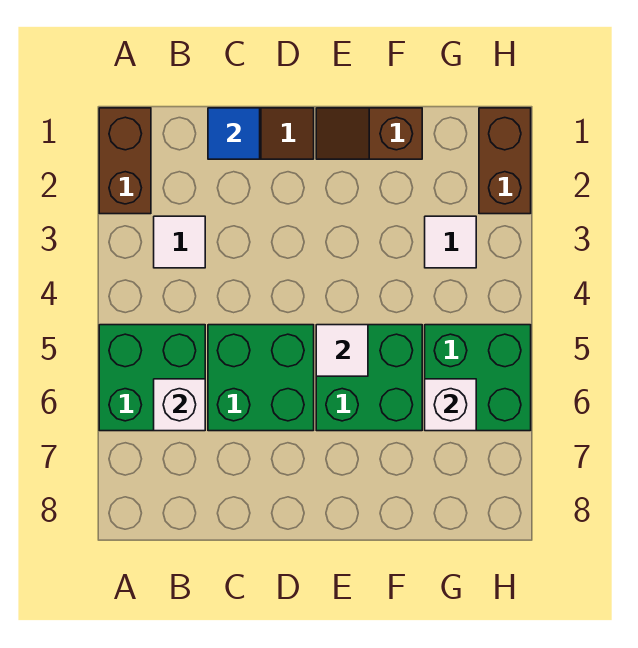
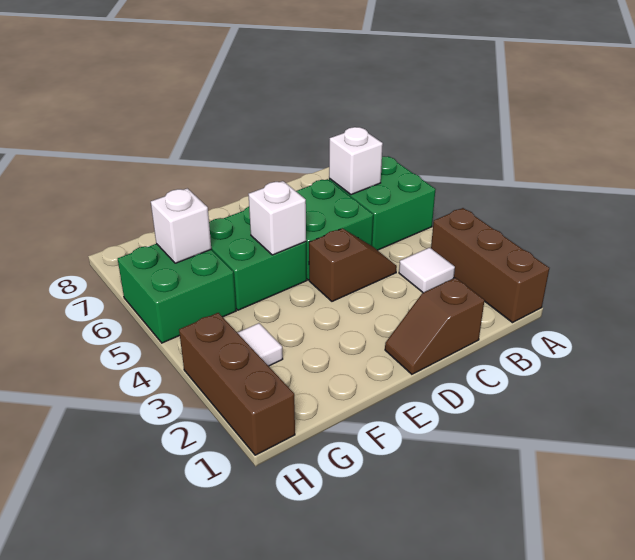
brown brick A1:A2 level 1 -> brown brick A1:A3 level 1
blue tile C1 level 2 -> none
brown slope E1:F1 level 1 top F -> brown slope C4:D4 level 1 top D
white tile E5 level 2 -> white brick E5 level 2
brown brick H1:H2 level 1 -> brown brick H1:H3 level 1

